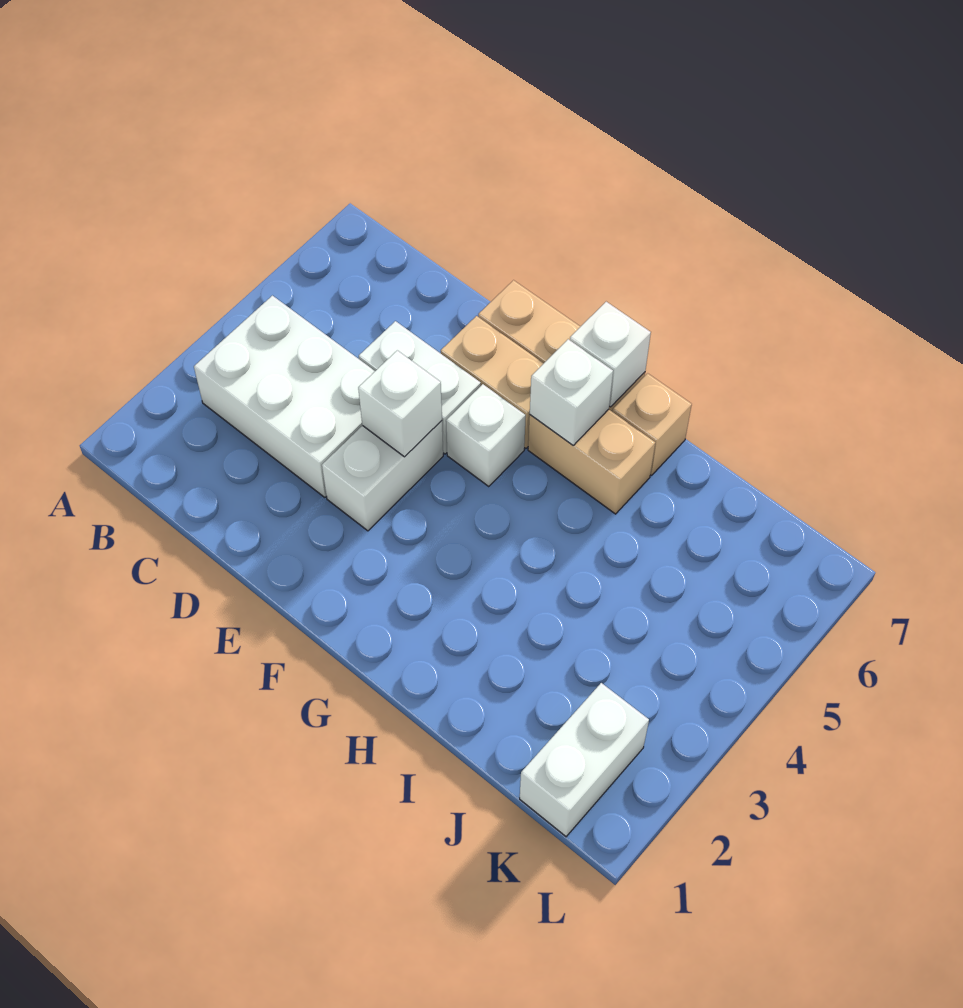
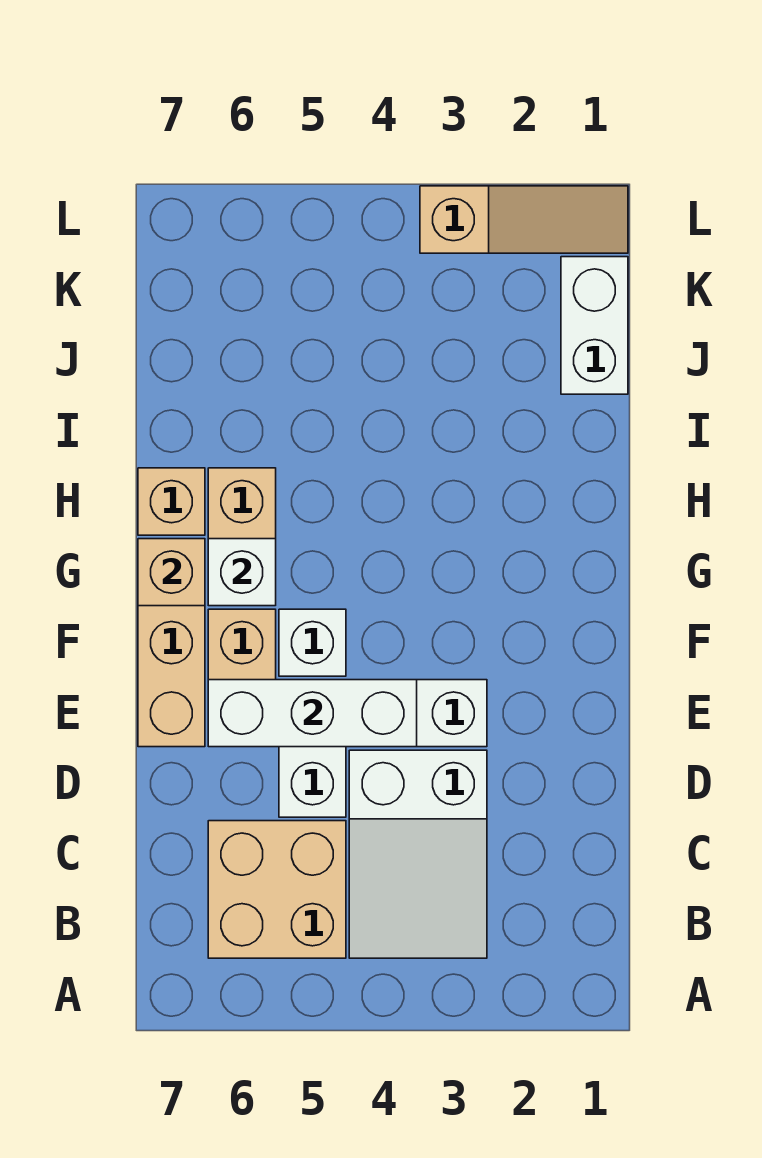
white brick B3:D4 level 1 -> white slope B3:D4 level 1 top D
none -> tan brick B5:C6 level 1
white brick E4 level 2 -> white brick E4:E6 level 2
white brick G7 level 2 -> tan brick G7 level 2
white brick K1:K2 level 1 -> white brick J1:K1 level 1
none -> tan slope L1:L3 level 1 top 3

